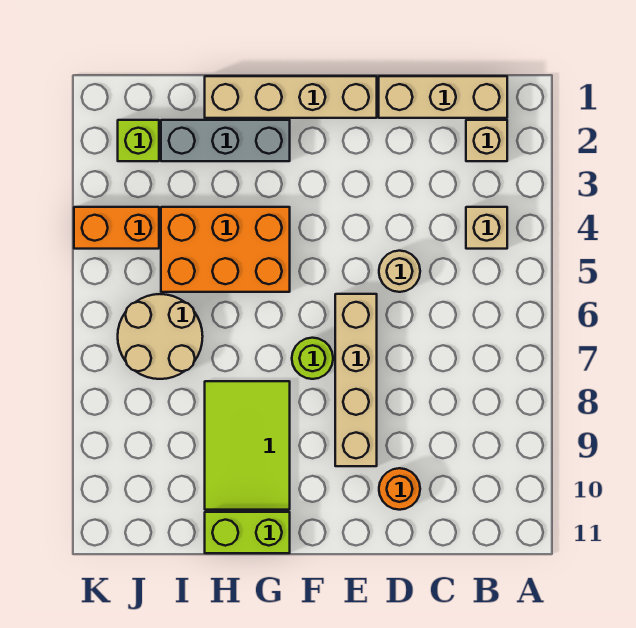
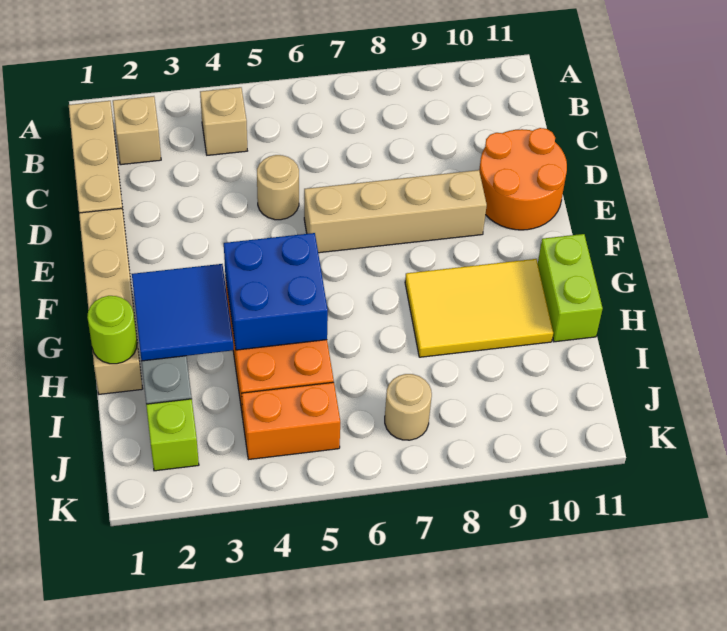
orange round brick D10 level 1 -> orange round brick D10:E11 level 1
lime round brick F7 level 1 -> lime round brick H1 level 2
none -> blue tile G2:H3 level 2
none -> blue brick G4:H5 level 2
lime tile G8:H10 level 1 -> yellow tile G8:H10 level 1
tan round brick I6:J7 level 1 -> tan round brick J7 level 1
orange brick J4:K4 level 1 -> orange brick J4:J5 level 1

